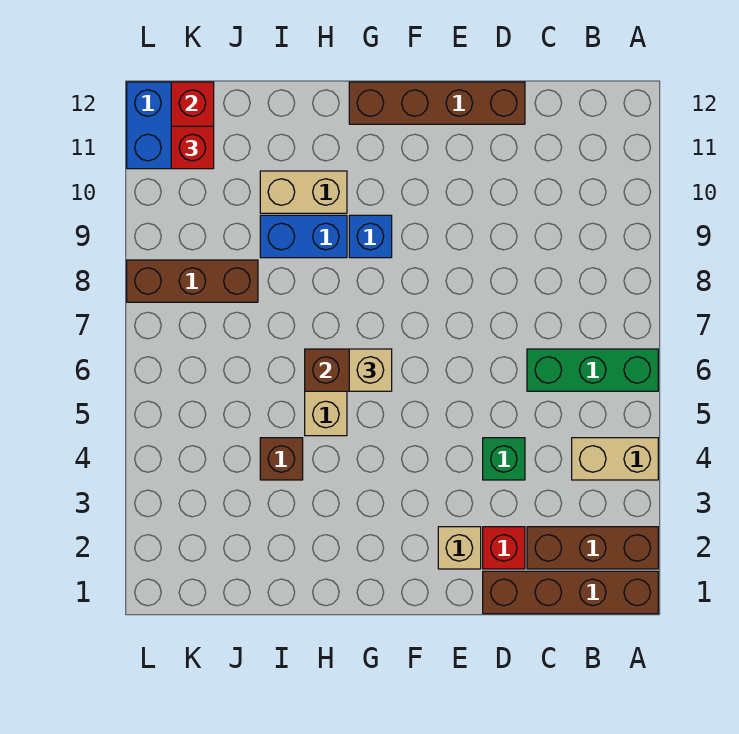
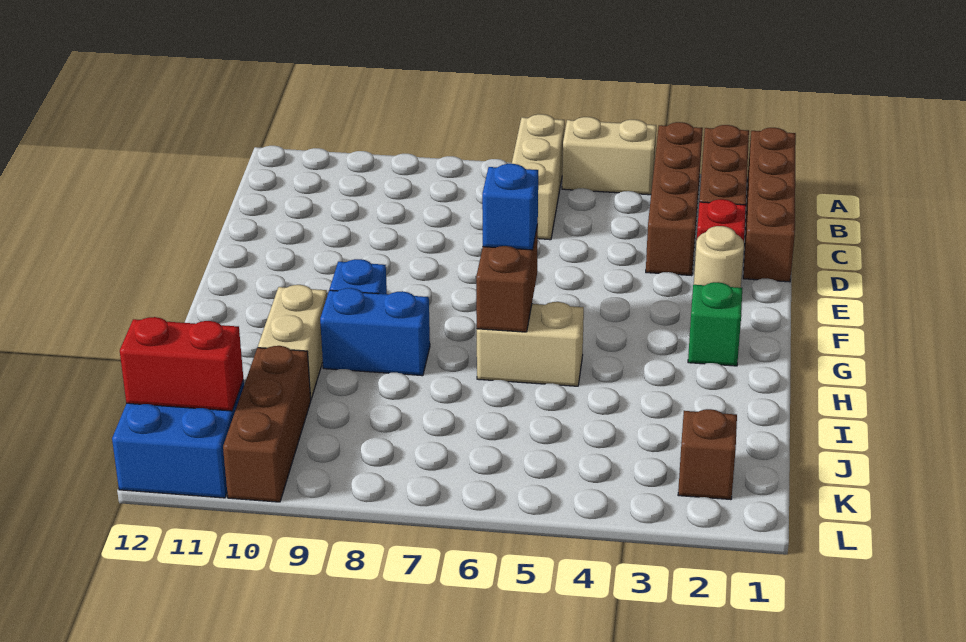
tan brick A4:B4 level 1 -> tan brick A4:A5 level 1
green brick A6:C6 level 1 -> tan brick A6:C6 level 1
green brick D4 level 1 -> green brick G2 level 1
brown brick D12:G12 level 1 -> brown brick A3:D3 level 1
tan brick E2 level 1 -> tan round brick E2 level 1
tan brick G6 level 3 -> blue brick G6 level 3
blue brick H9:I9 level 1 -> blue brick H8:H9 level 1
brown brick I4 level 1 -> brown brick K2 level 1
brown brick J8:L8 level 1 -> brown brick J10:L10 level 1
red brick K11 level 3 -> none

